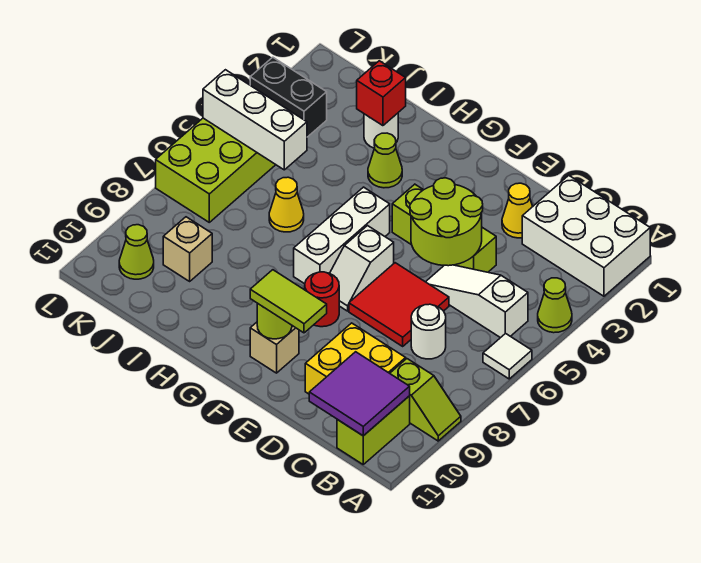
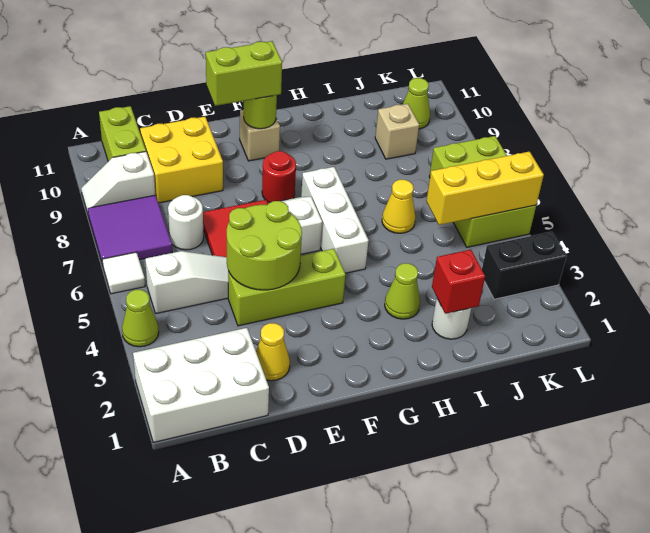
lime slope A9:B9 level 1 top B -> white slope A9:B9 level 1 top B
purple tile B10:C11 level 2 -> purple tile A7:B8 level 1
lime tile E10:F10 level 3 -> lime brick E10:F10 level 3
white brick J5:L5 level 2 -> yellow brick J5:L5 level 2

